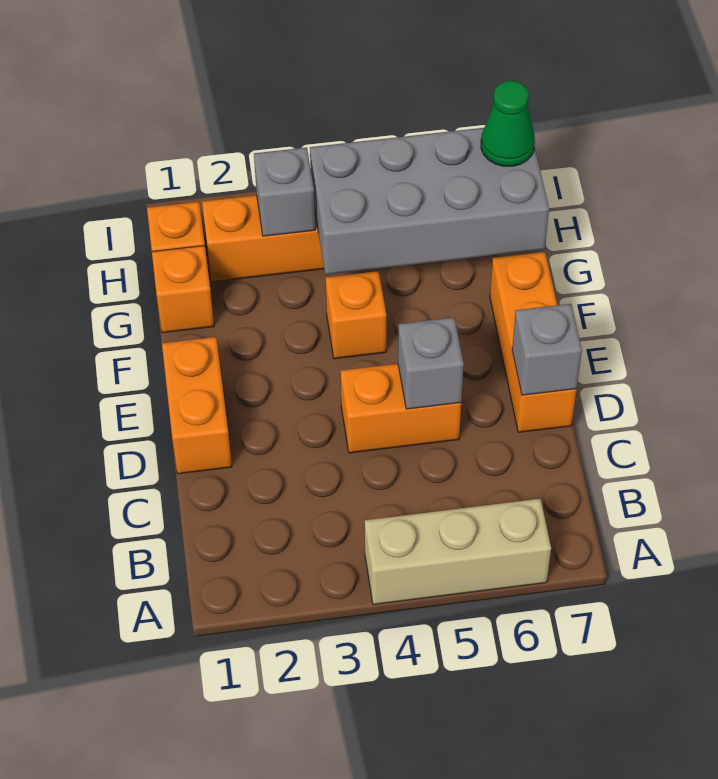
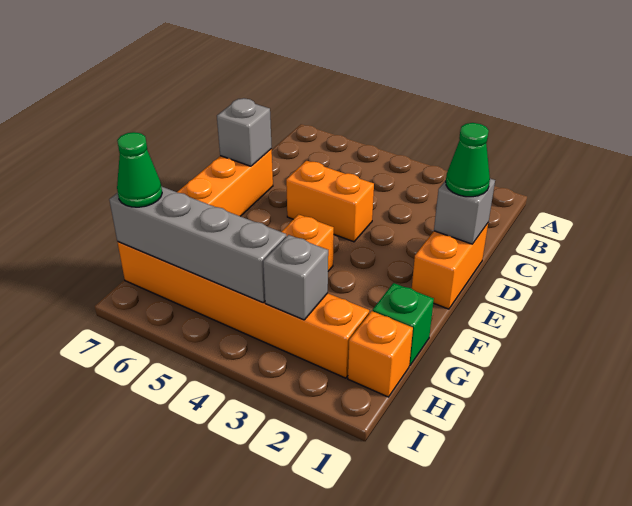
tan brick A4:A6 level 1 -> none
none -> green cone D1 level 3
grey brick D5 level 2 -> grey brick D1 level 2
orange brick G1 level 1 -> green brick G1 level 1
grey brick G4:H7 level 2 -> grey brick H4:H7 level 2

